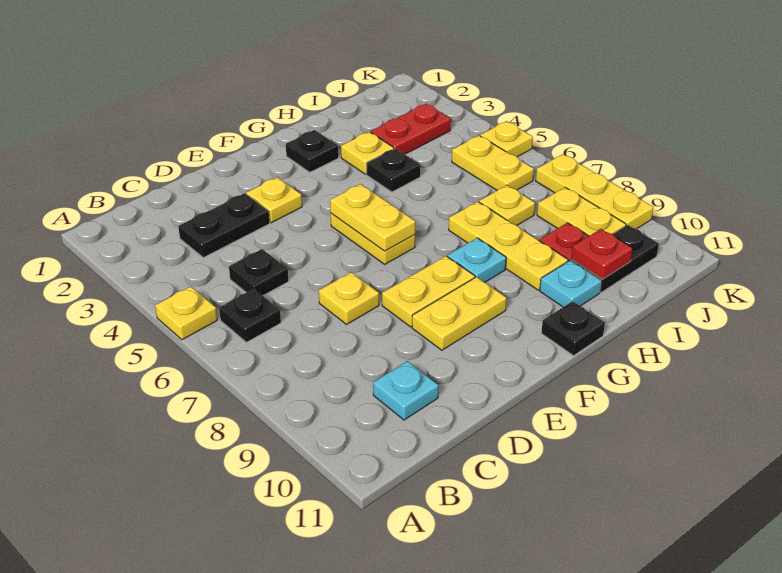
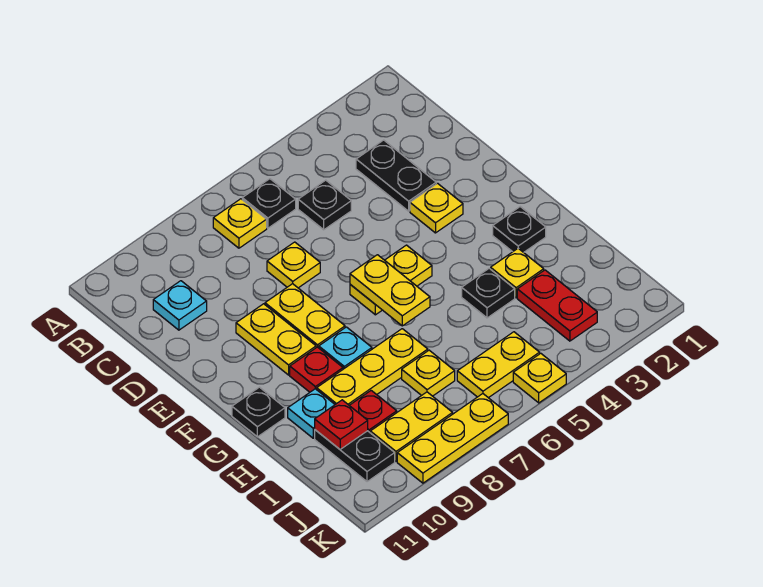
yellow plate A5 level 1 -> yellow plate B7 level 1
yellow plate F5:F6 level 2 -> yellow plate F6:G6 level 2
none -> red plate G9 level 1

